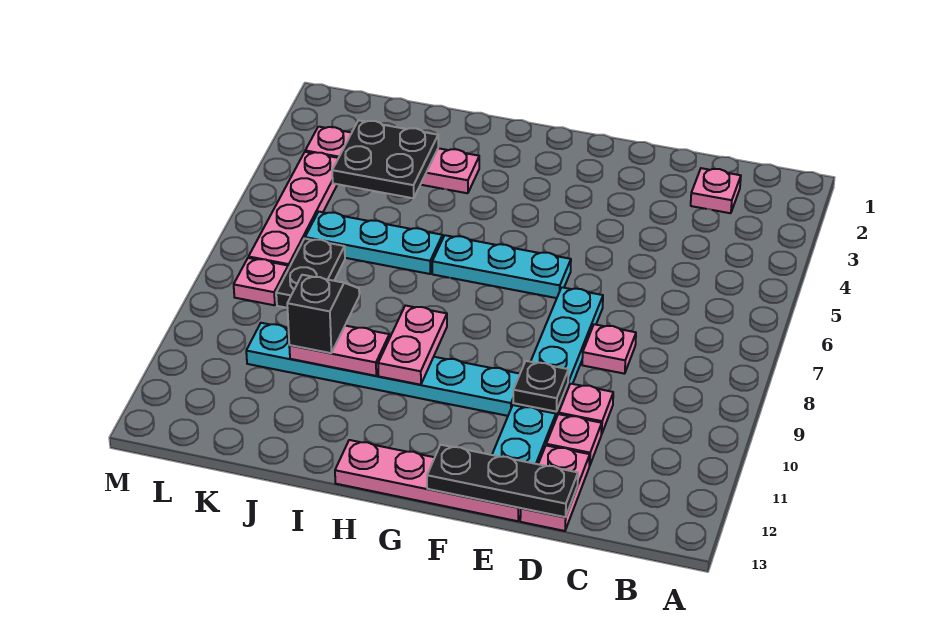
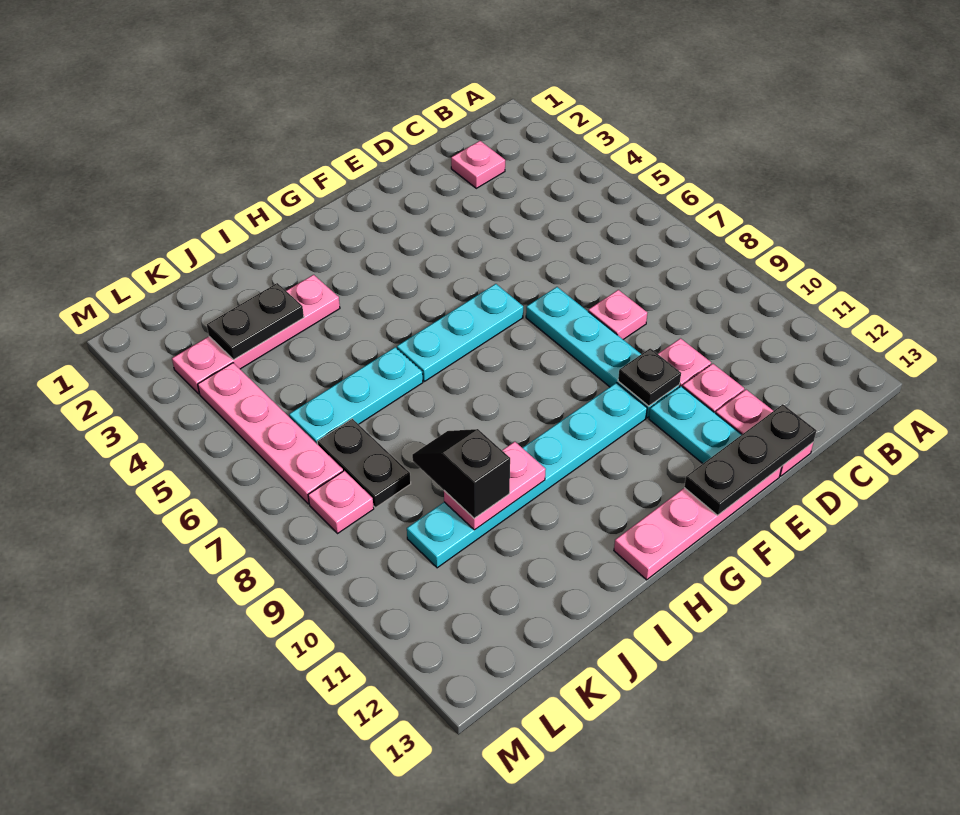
pink plate H9:H10 level 2 -> none
black plate J3:K4 level 2 -> black plate J3:K3 level 2

